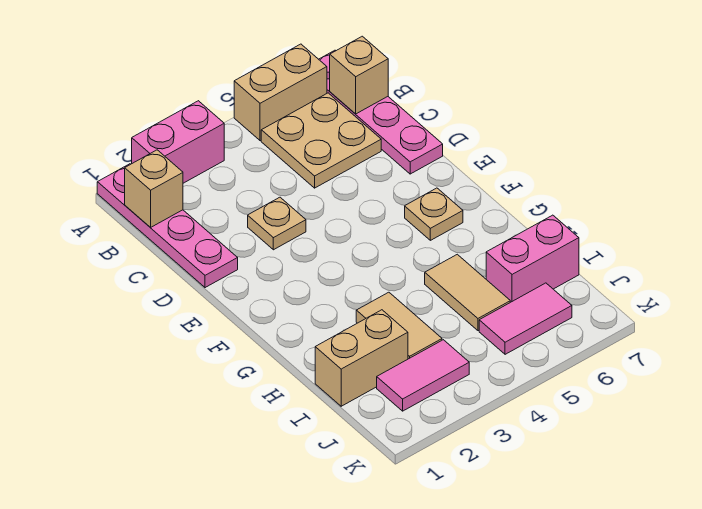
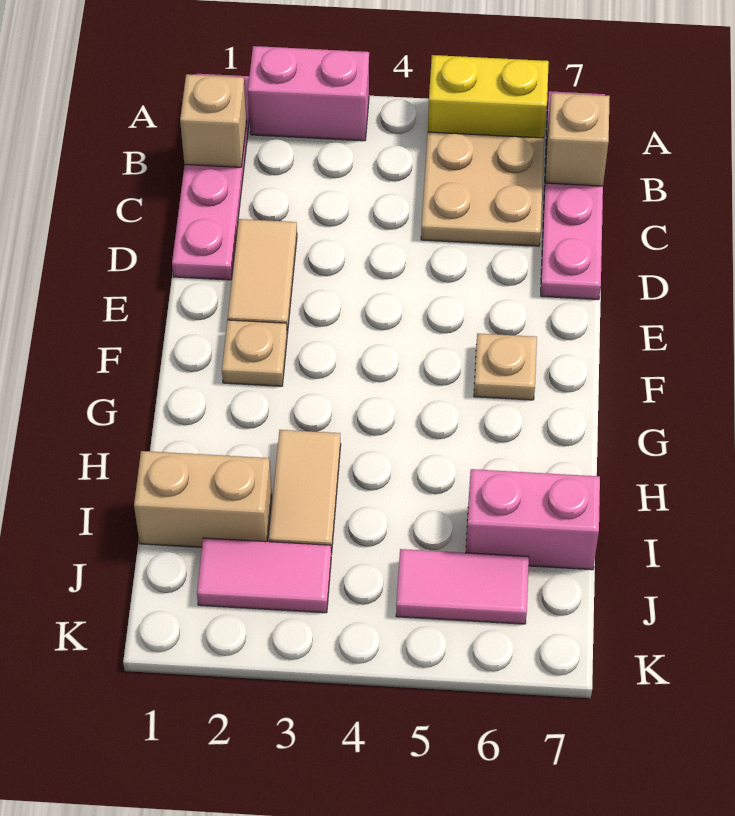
tan brick A5:A6 level 1 -> yellow brick A5:A6 level 1
tan plate D3 level 1 -> tan plate F2 level 1
tan tile H5:I5 level 1 -> tan tile D2:E2 level 1

